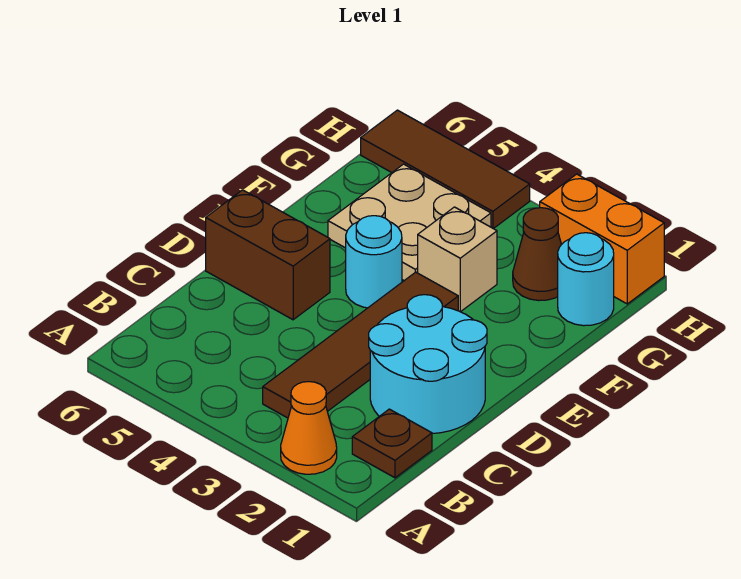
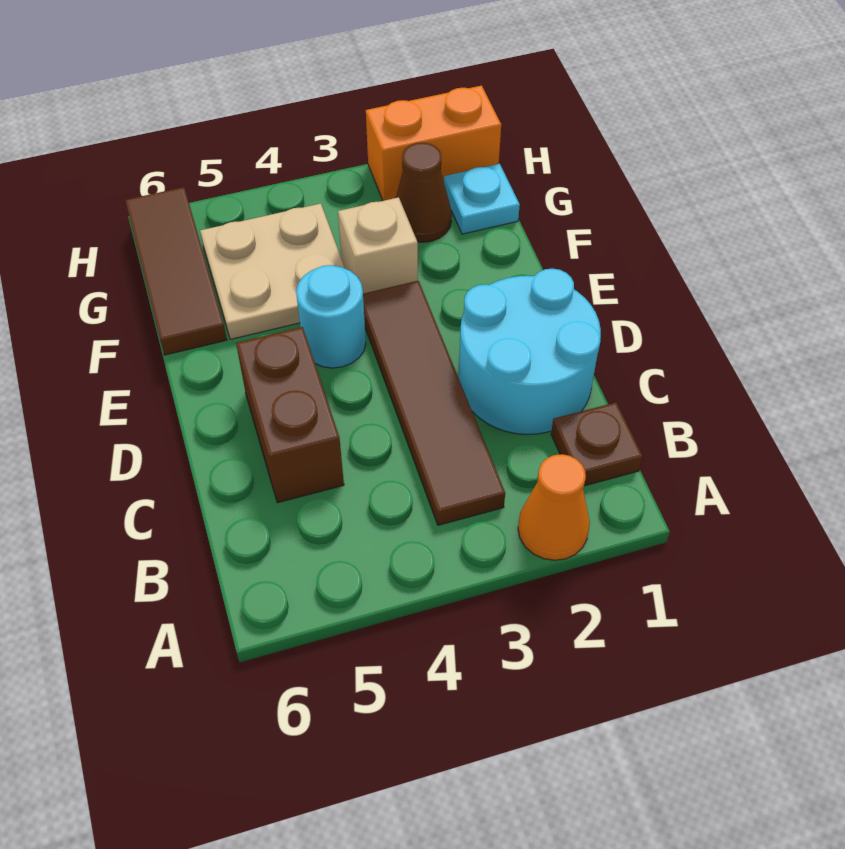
brown brick D5:D6 level 1 -> brown brick C5:D5 level 1
cyan round brick G1 level 1 -> cyan plate G1 level 1
brown tile H4:H6 level 1 -> brown tile F6:H6 level 1

